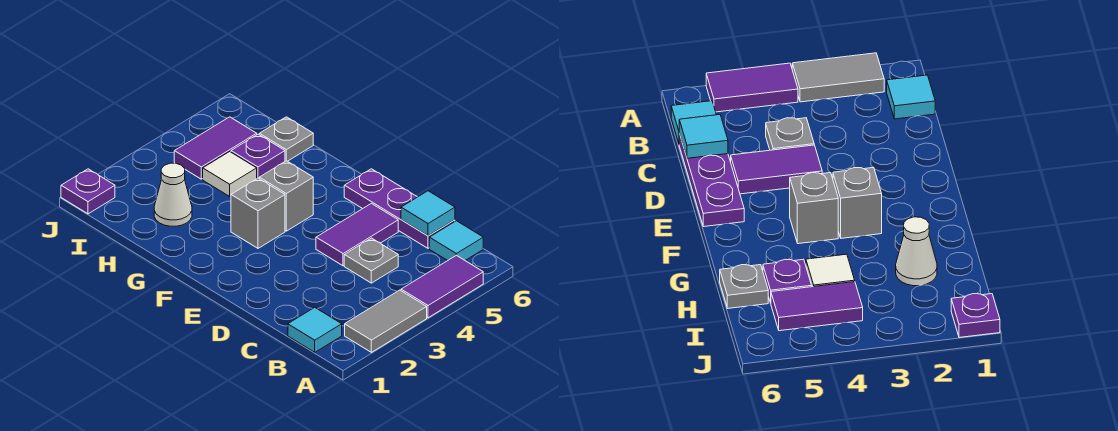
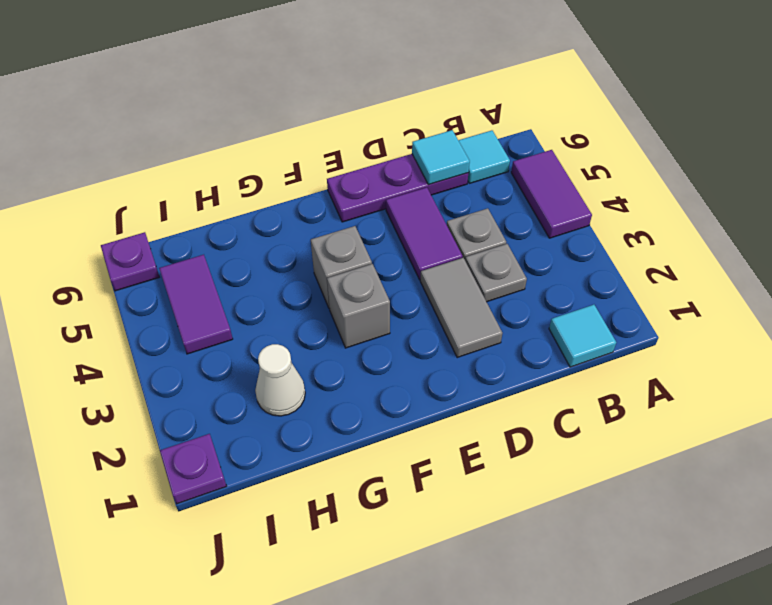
grey tile A2:A3 level 1 -> grey tile D2:D3 level 1
white tile H4 level 1 -> none
purple plate H5 level 1 -> purple plate J6 level 1
grey plate H6 level 1 -> grey plate C3 level 1

